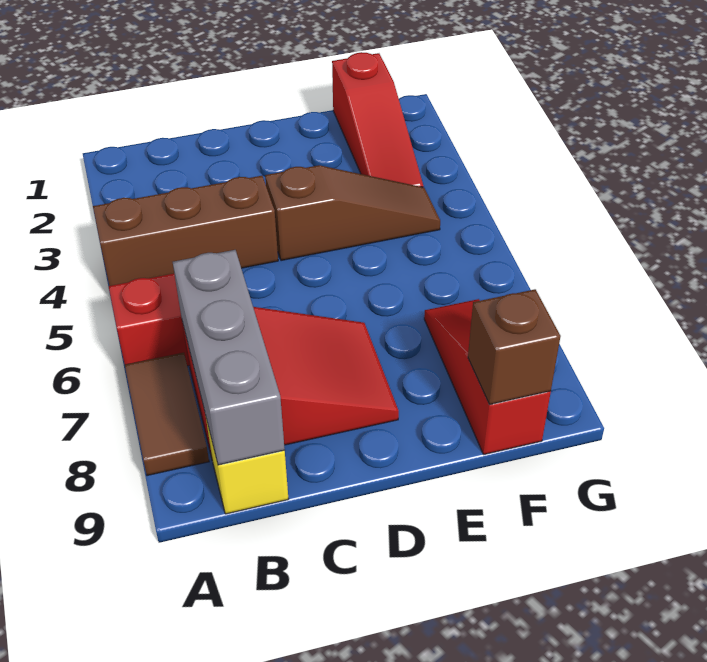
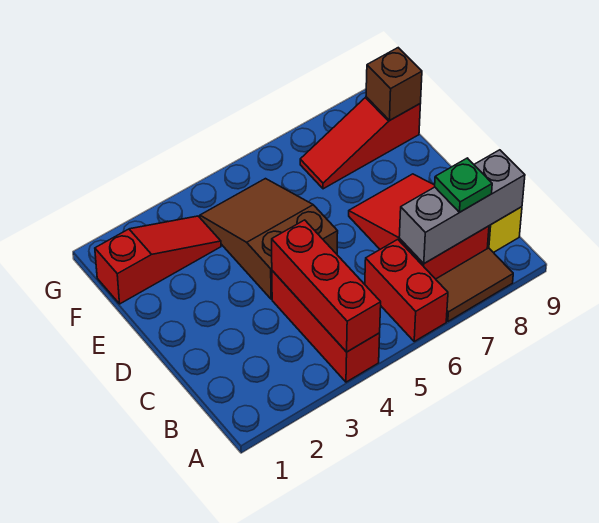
brown brick A4:C4 level 1 -> red brick A4:C4 level 1
none -> red brick A4:C4 level 2
none -> green plate B8 level 3
brown slope D4:F4 level 1 top D -> brown slope D4:F5 level 1 top D

